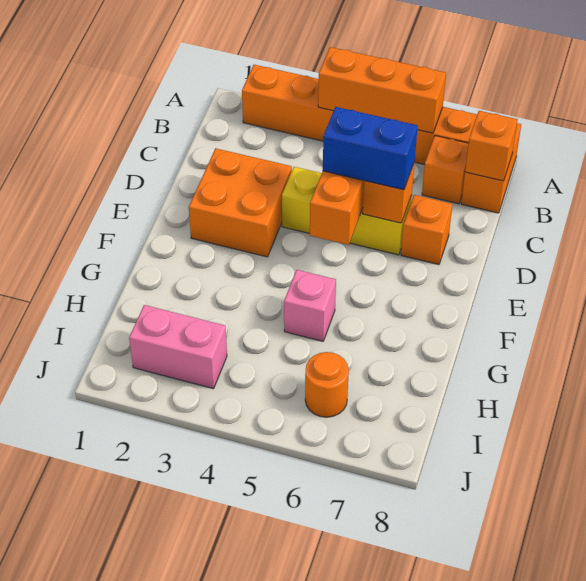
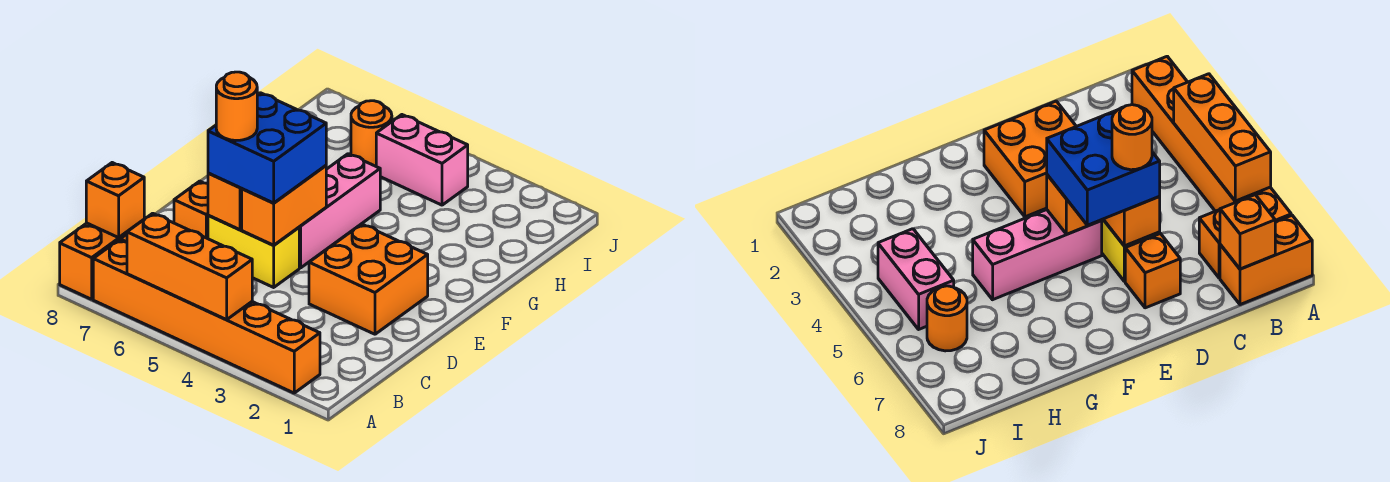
yellow brick D4:D6 level 1 -> yellow brick D5:D6 level 1
blue brick D5:D6 level 3 -> blue brick D5:E6 level 3
none -> orange round brick D6 level 4
pink brick G5 level 1 -> pink brick E5:G5 level 1
pink brick I2:I3 level 1 -> pink brick I4:I5 level 1

